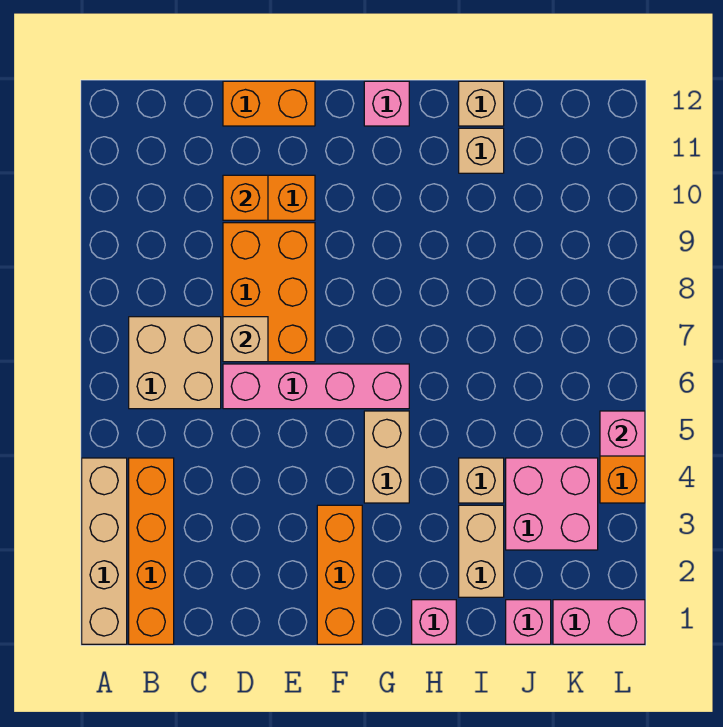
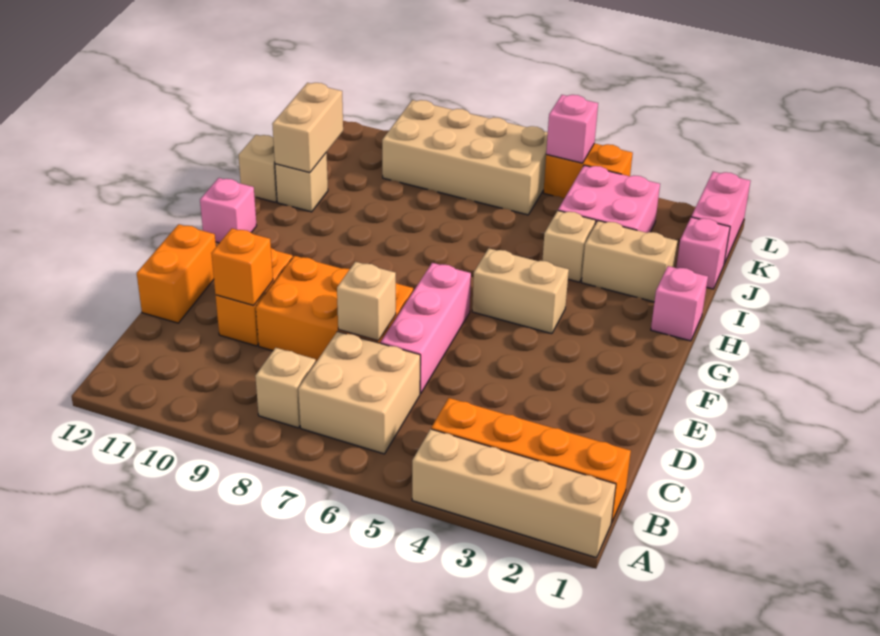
none -> tan brick B8 level 1
pink brick D6:G6 level 1 -> pink brick D6:F6 level 1
orange brick F1:F3 level 1 -> none
none -> tan brick I11:J11 level 2
none -> tan brick K6:L9 level 1

